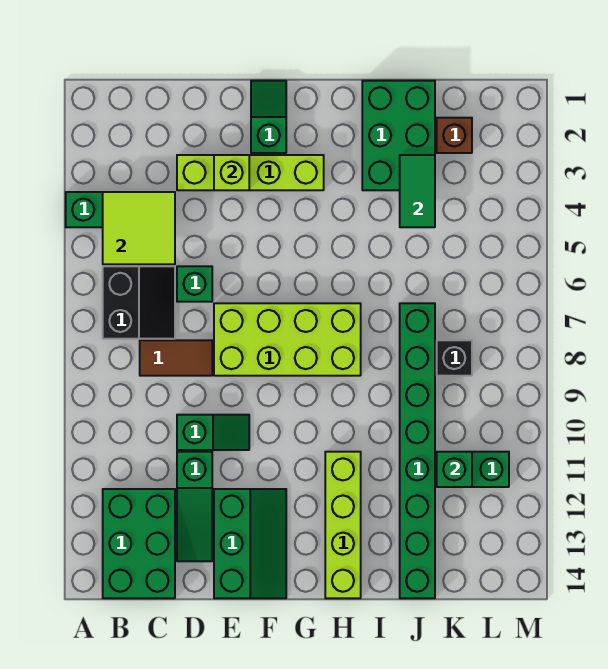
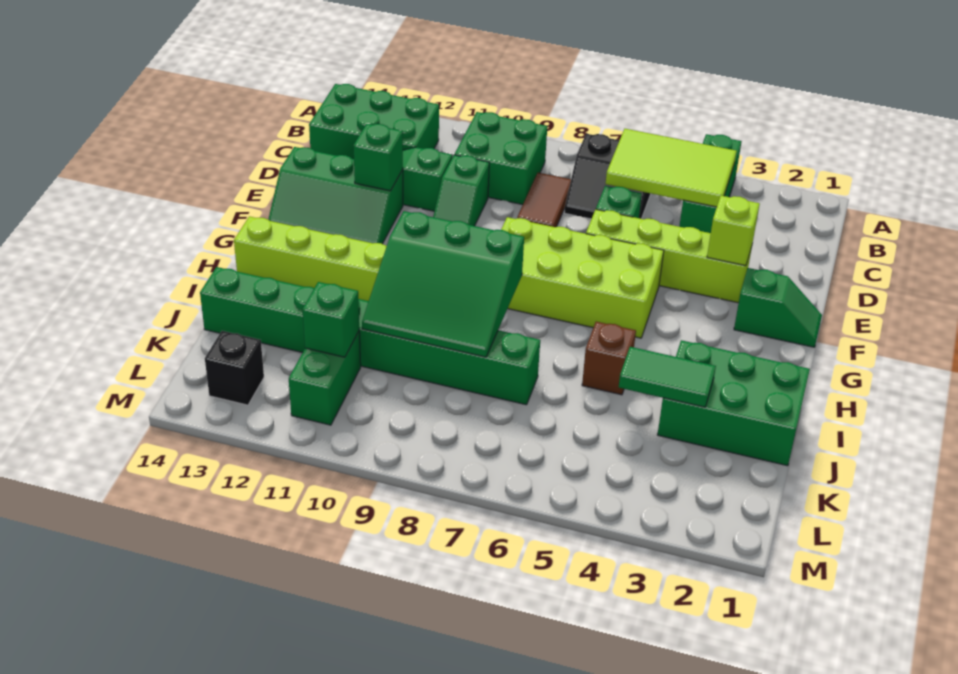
lime tile B4:C5 level 2 -> lime tile B4:C6 level 2
none -> green brick B9:C10 level 1
lime brick D3:G3 level 1 -> lime brick E3:E6 level 1
lime brick E7:H8 level 1 -> lime brick F5:G8 level 1
none -> green brick E12 level 2
none -> green slope H8:J10 level 2 top H
brown brick K2 level 1 -> brown brick I5 level 1
black brick K8 level 1 -> black brick L13 level 1

